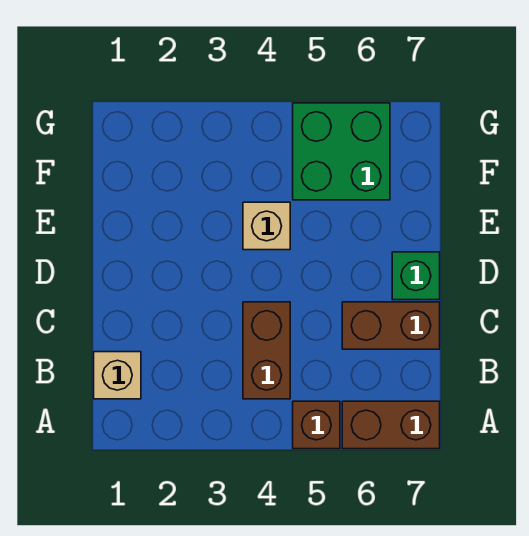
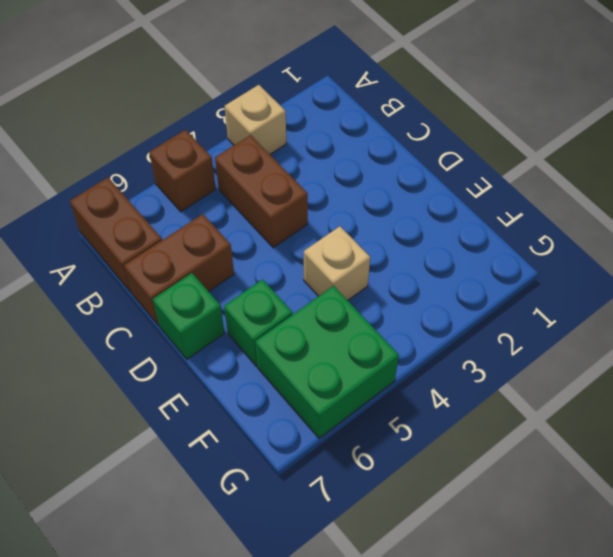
brown brick A6:A7 level 1 -> brown brick A7:B7 level 1
tan brick B1 level 1 -> tan brick A3 level 1
none -> green brick E6 level 1

